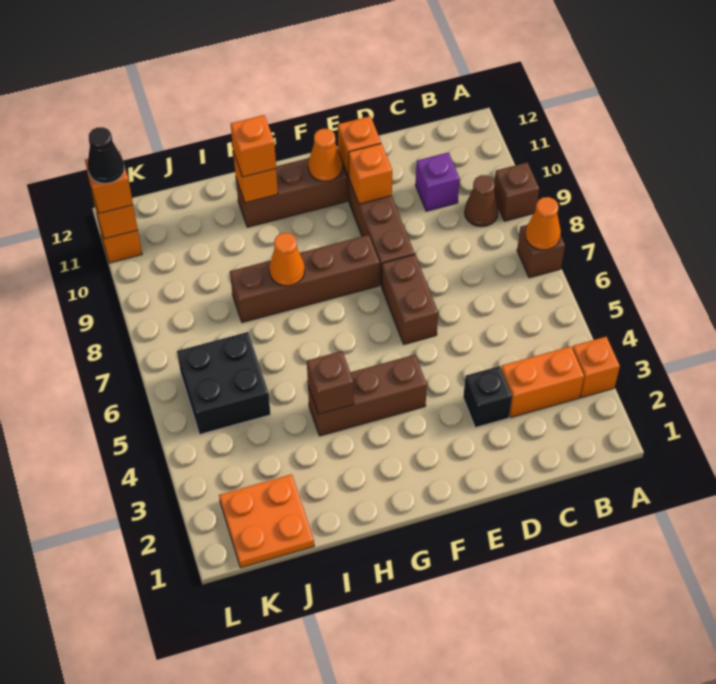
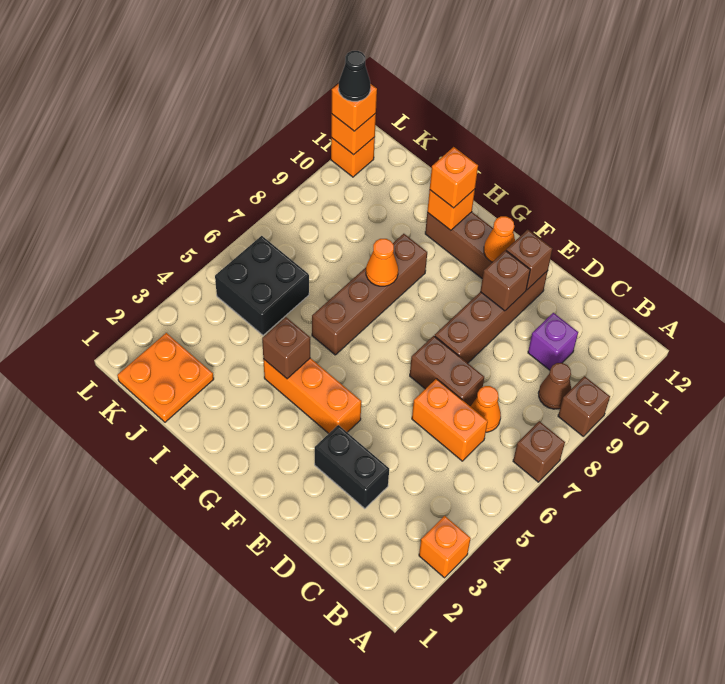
orange cone A7 level 2 -> orange cone C7 level 1
orange brick B3:C3 level 1 -> orange brick C6:D6 level 1
black brick D3 level 1 -> black brick D3:E3 level 1
brown brick E6:E7 level 1 -> brown brick D7:E7 level 1
orange brick E10 level 2 -> brown brick E10 level 2
orange brick E11 level 2 -> brown brick E11 level 2
brown brick F4:H4 level 1 -> orange brick F4:H4 level 1
brown brick F8:I8 level 1 -> brown brick H6:H9 level 1

